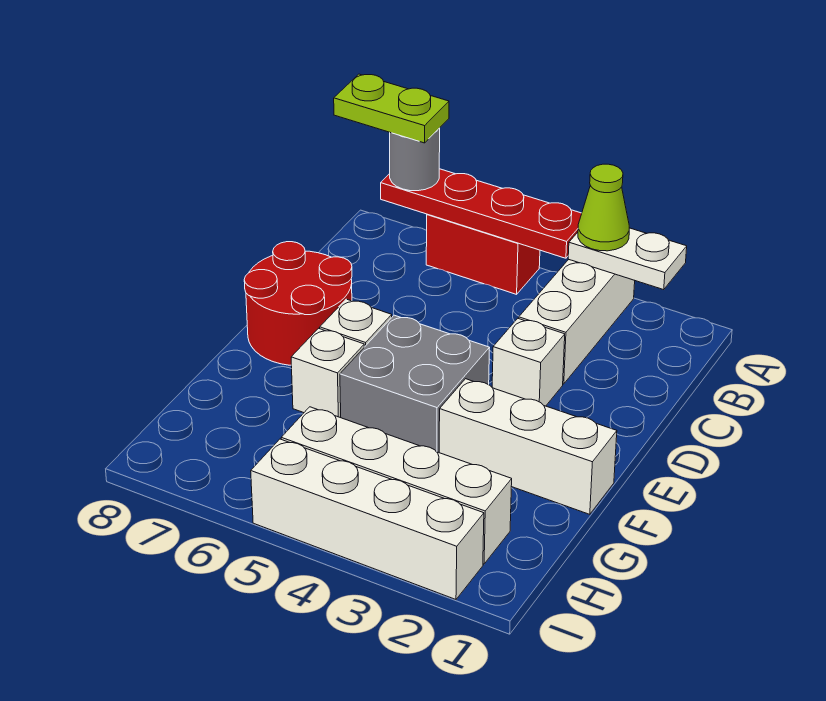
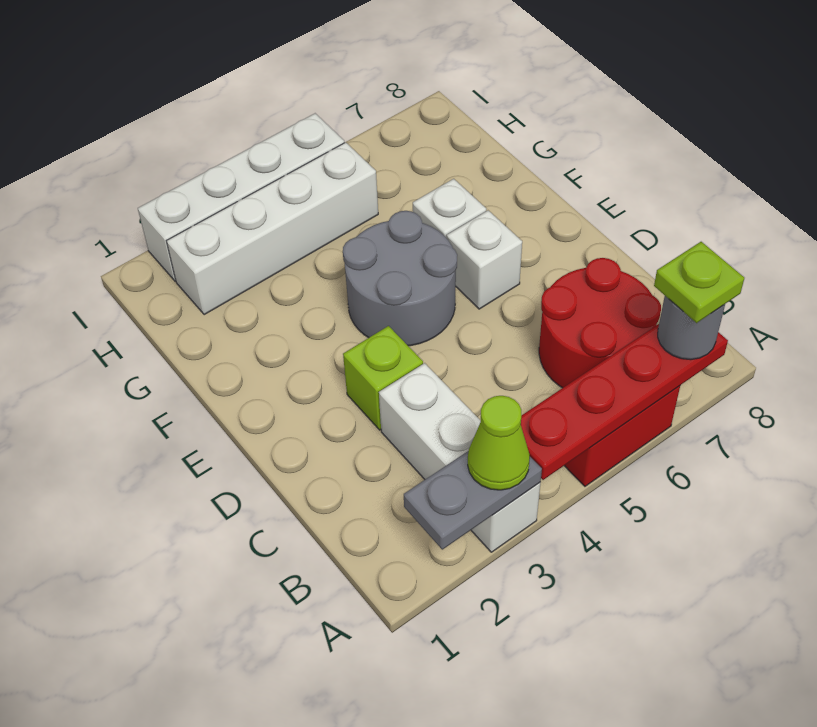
white plate A2:A3 level 2 -> grey plate A2:A3 level 2
lime plate A7:A8 level 4 -> lime plate A7 level 4
white brick D3 level 1 -> lime brick D3 level 1
red round brick D7:E8 level 1 -> red round brick B6:C7 level 1
grey brick E4:F5 level 1 -> grey round brick E4:F5 level 1
white brick F1:F3 level 1 -> none

